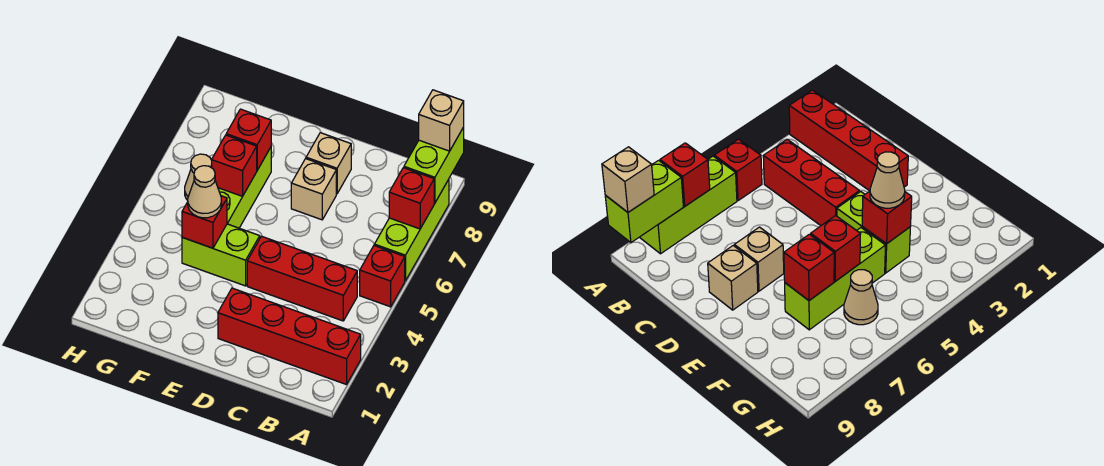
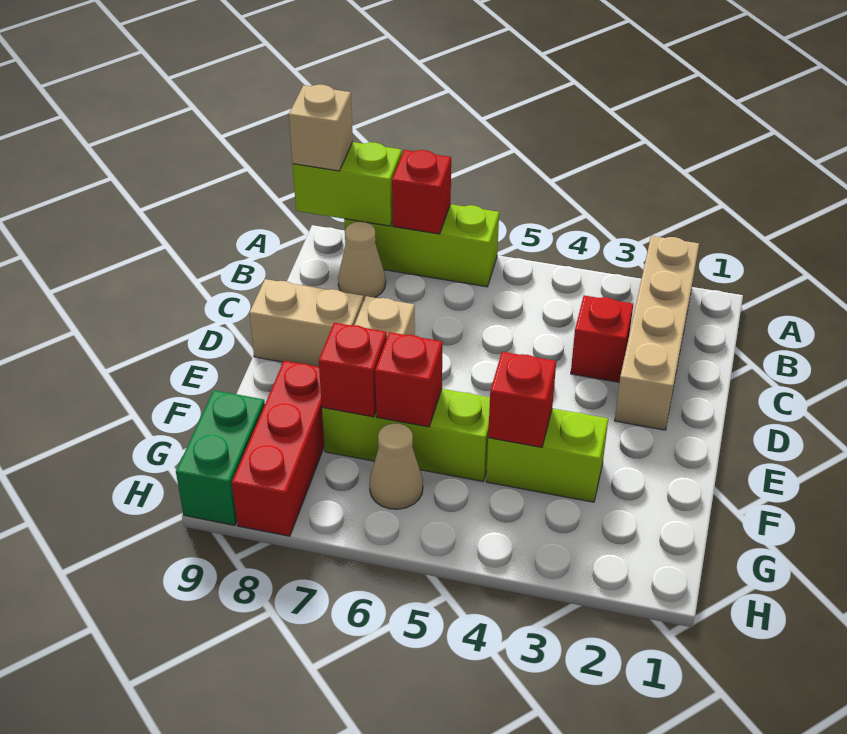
red brick A2:D2 level 1 -> tan brick A2:D2 level 1
red brick A5 level 1 -> red brick C3 level 1
red brick B4:D4 level 1 -> red brick F8:H8 level 1
tan brick D8 level 1 -> tan brick D8:D9 level 1
lime brick E4:F4 level 1 -> lime brick F3:F4 level 1
tan cone F4 level 3 -> tan cone B8 level 1
none -> green brick G9:H9 level 1

